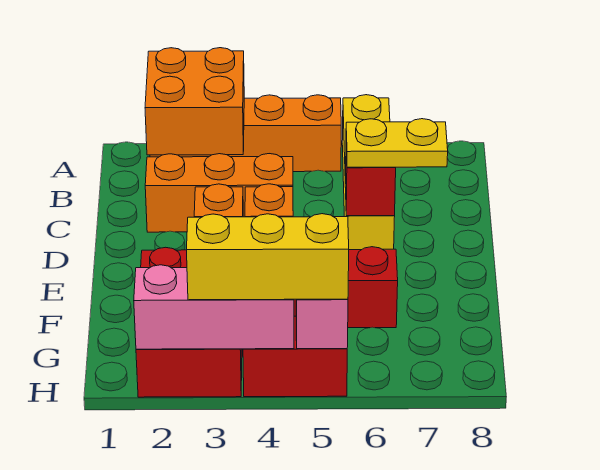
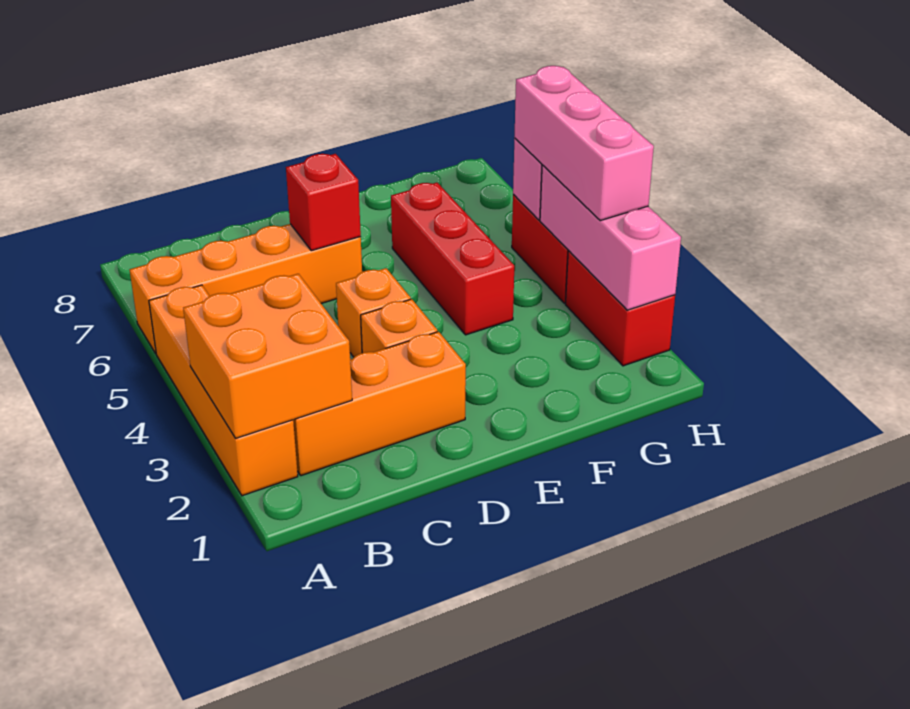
yellow brick A6:D6 level 1 -> orange brick A6:D6 level 1
orange brick C2:C4 level 1 -> orange brick B2:D2 level 1
yellow plate D6:D7 level 3 -> none
red brick F2:H3 level 1 -> red brick H2:H3 level 1
yellow brick H3:H5 level 3 -> pink brick H3:H5 level 3

